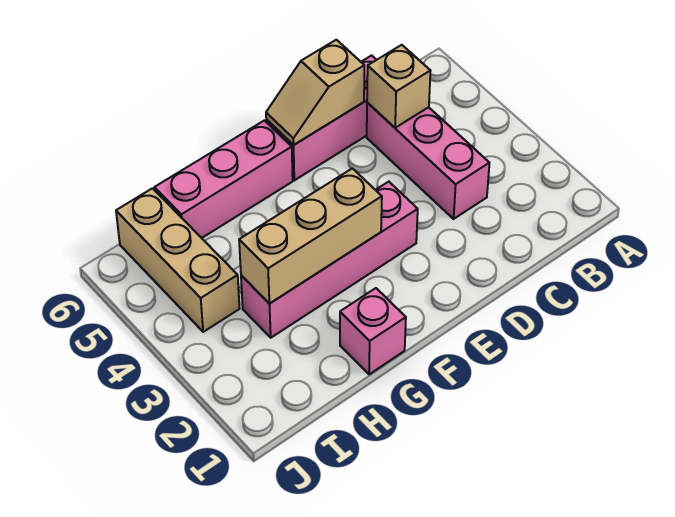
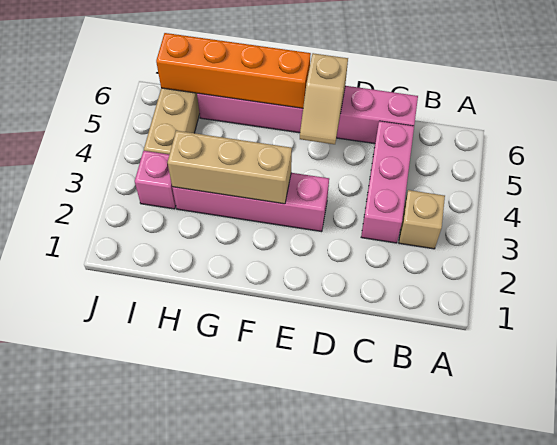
tan brick C5 level 2 -> tan brick B3 level 1
tan slope D6:E6 level 2 top D -> tan slope E5:E6 level 2 top 6
none -> orange brick F6:I6 level 2
pink brick G1 level 1 -> pink brick I3 level 1

